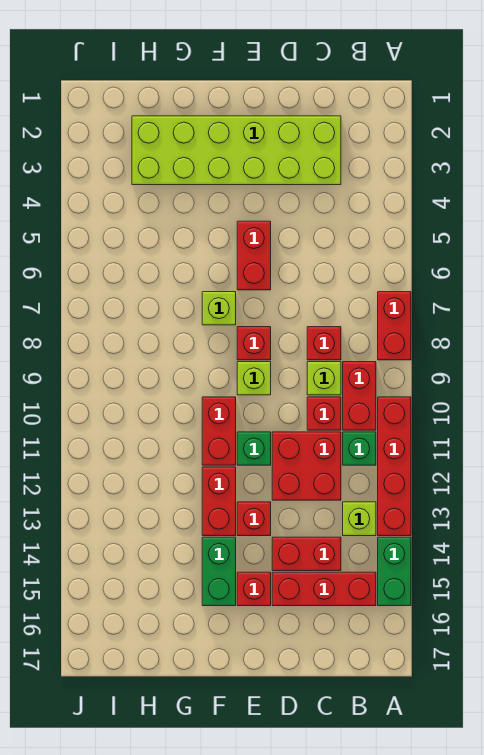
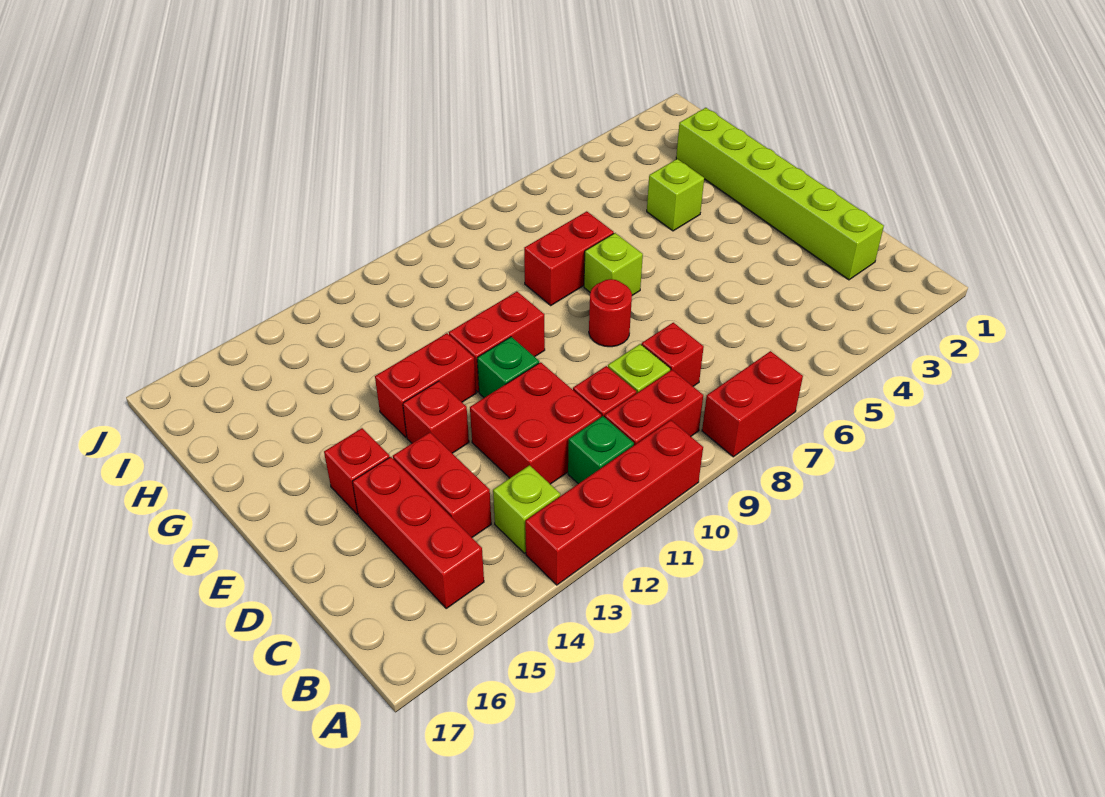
green brick A14:A15 level 1 -> none
lime brick C2:H3 level 1 -> lime brick C2:H2 level 1
red brick E5:E6 level 1 -> red brick G7:G8 level 1
red brick E8 level 1 -> red round brick E8 level 1
lime brick E9 level 1 -> lime brick G4 level 1
green brick F14:F15 level 1 -> none

